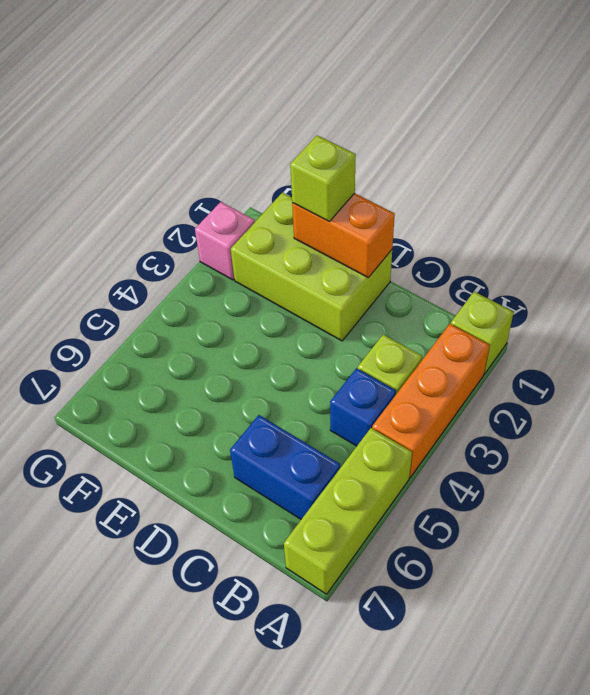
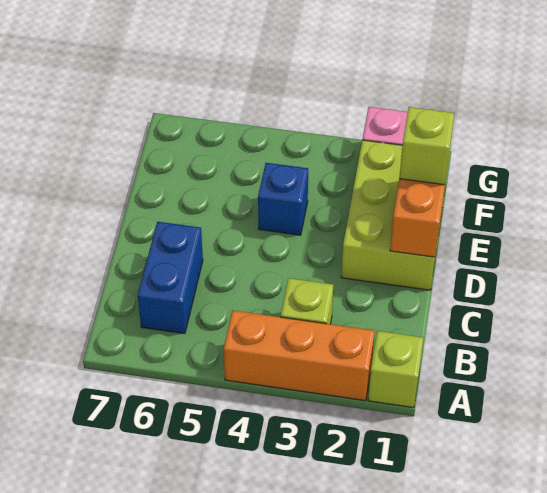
lime brick A5:A7 level 1 -> none
blue brick B4 level 1 -> blue brick E4 level 1

